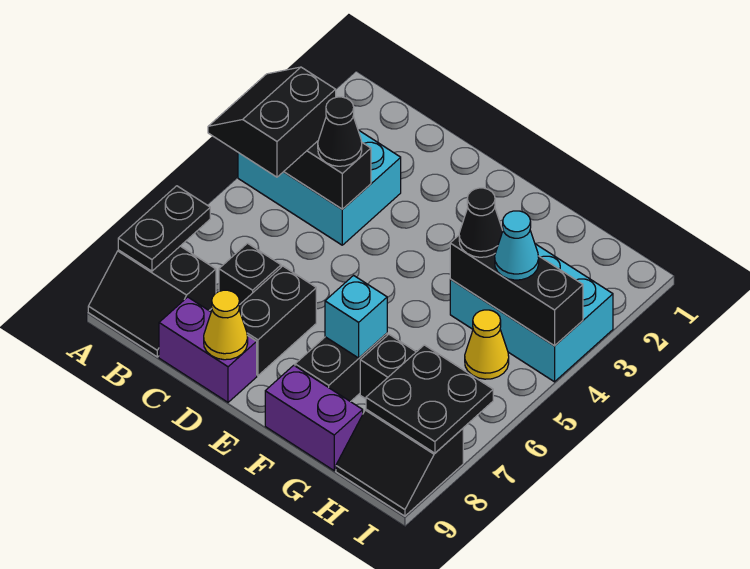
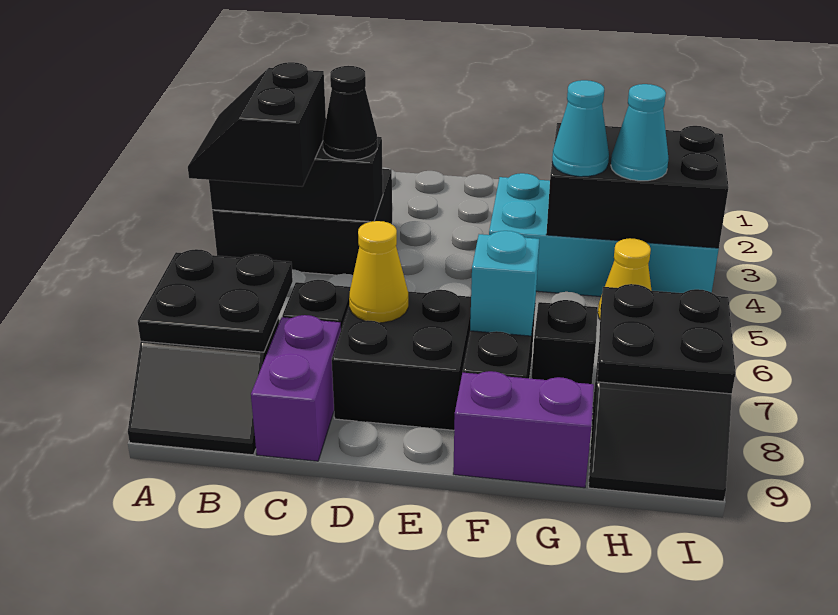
cyan brick A3:C4 level 1 -> black brick A3:C4 level 1
black plate A7:A8 level 2 -> black plate A7:B8 level 2
purple brick C9:D9 level 1 -> purple brick C8:C9 level 1
black brick D7:D8 level 1 -> black brick D7:E8 level 1
yellow cone D9 level 2 -> yellow cone D7 level 2
cyan brick G3:I4 level 1 -> cyan brick F3:I4 level 1
black brick G4:I4 level 2 -> black brick G3:I4 level 2
black cone G4 level 3 -> cyan cone G4 level 3

